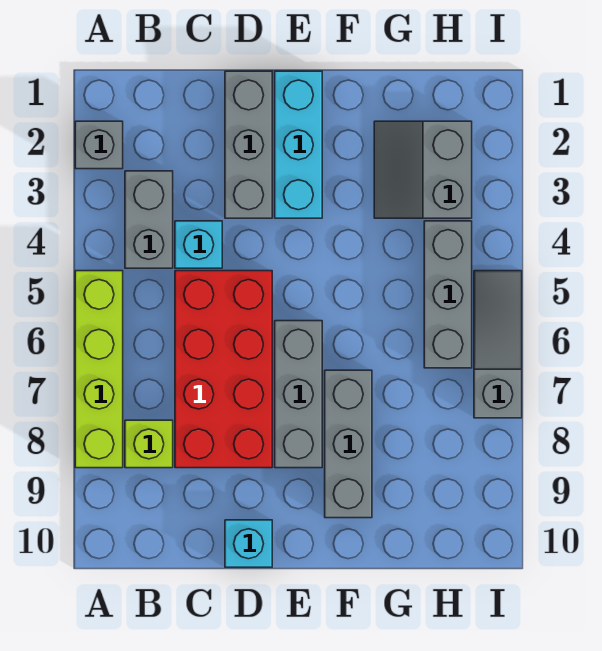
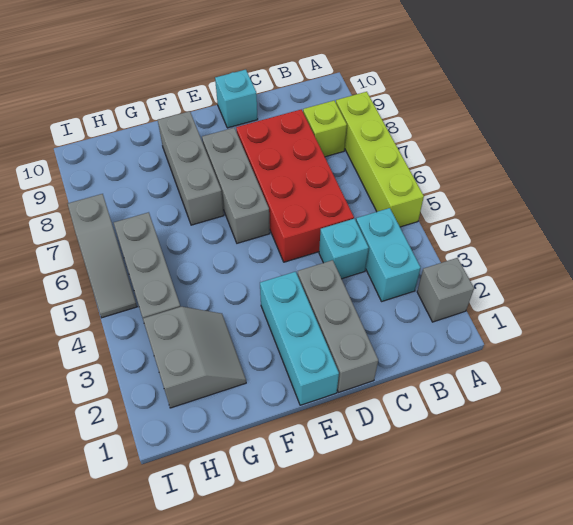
grey brick B3:B4 level 1 -> cyan brick B3:B4 level 1

